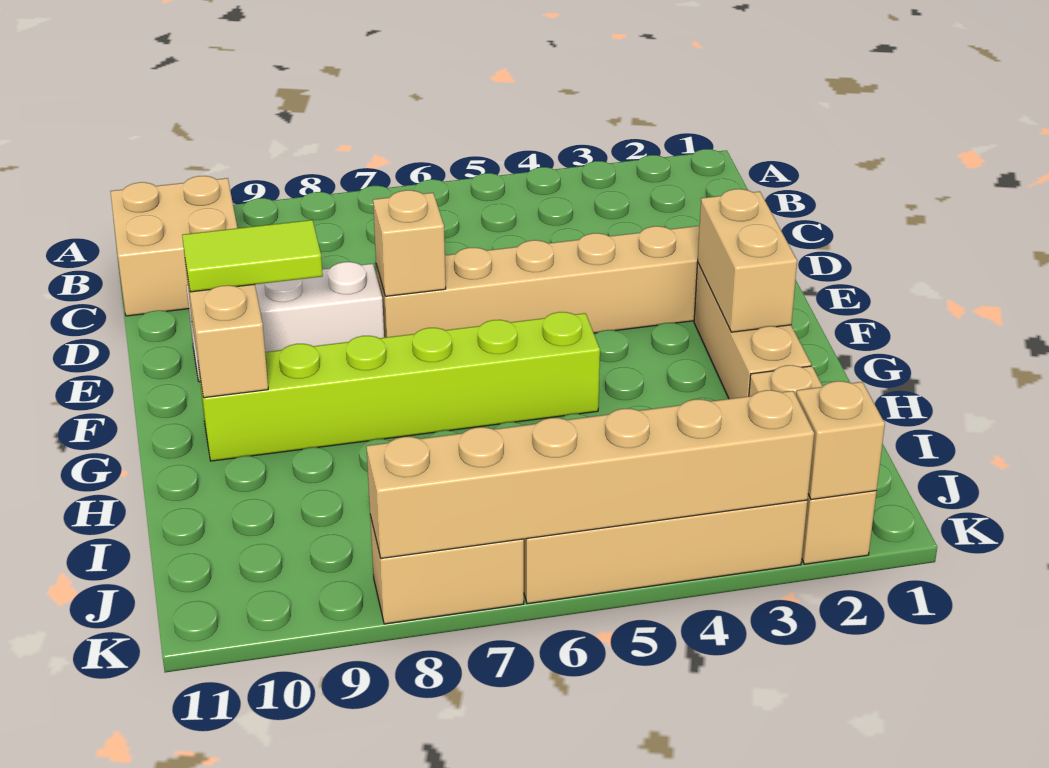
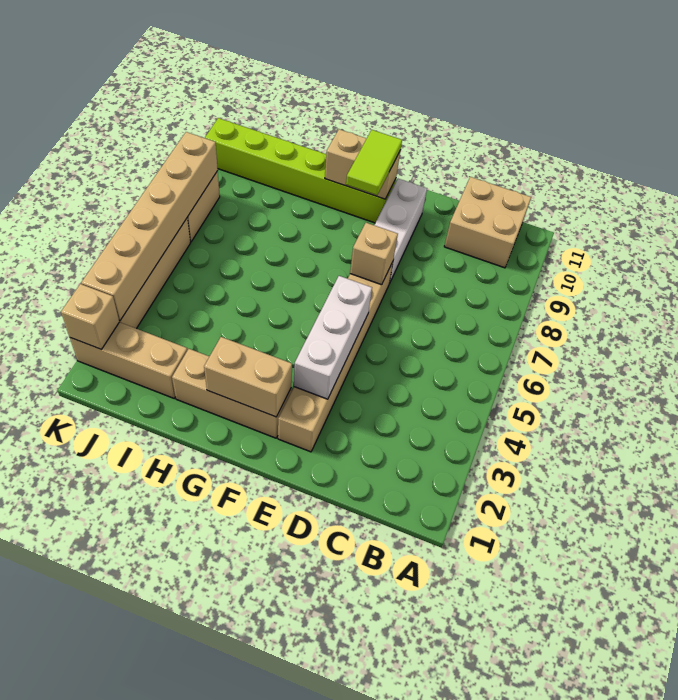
none -> white brick E3:E5 level 2
lime brick G5:G10 level 1 -> lime brick F10:K10 level 1

